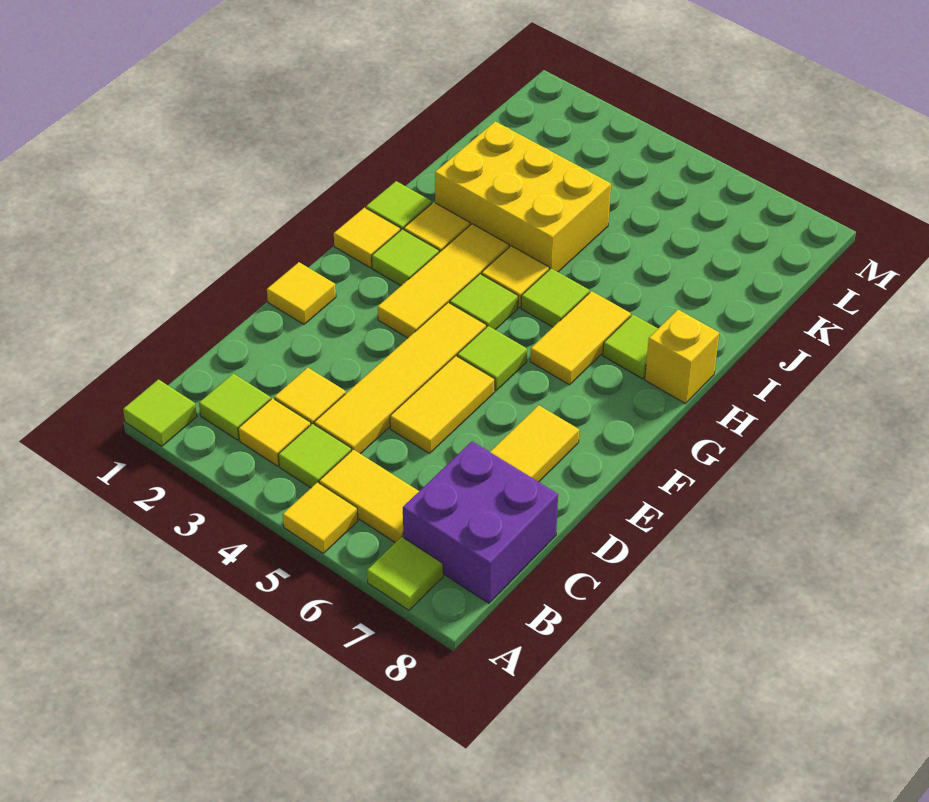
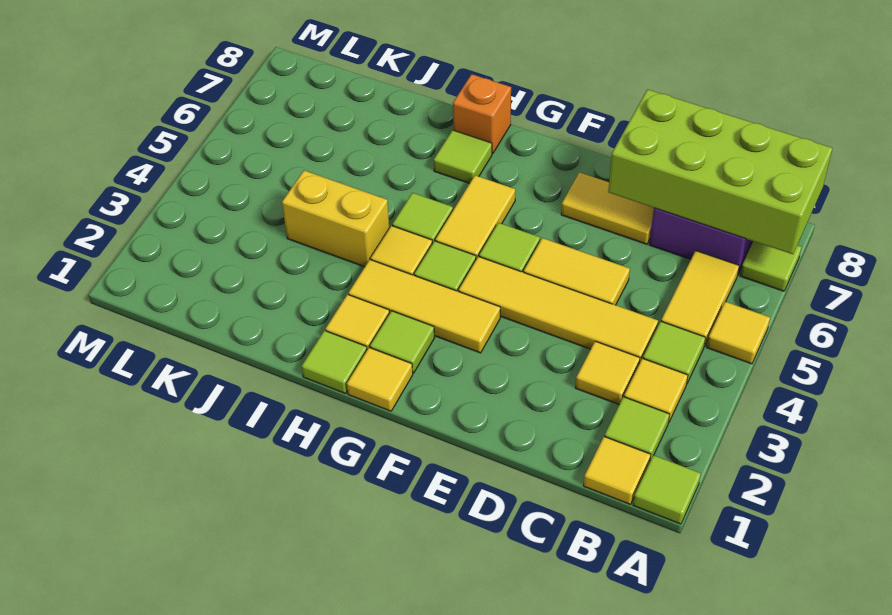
none -> lime brick A7:D8 level 2
yellow tile E1 level 1 -> yellow tile B1 level 1
yellow tile G6:H6 level 1 -> yellow tile G5:G6 level 1
yellow brick H8 level 1 -> orange brick H8 level 1
yellow brick I2:J4 level 1 -> yellow brick I4:J4 level 1

